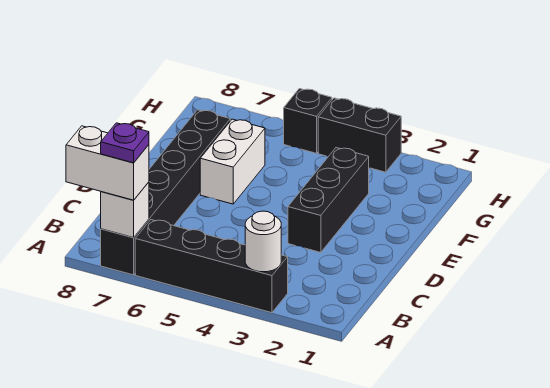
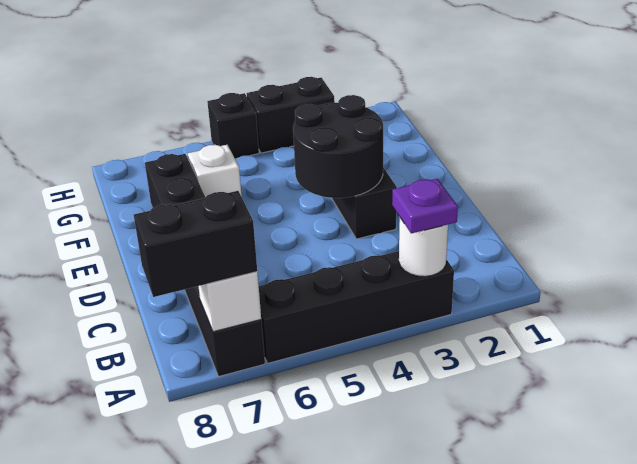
white brick A7:A8 level 3 -> black brick A7:A8 level 3
purple plate A7 level 4 -> purple plate A3 level 3
none -> black round brick D3:E4 level 2
white brick E6:F6 level 1 -> white brick F6 level 1

